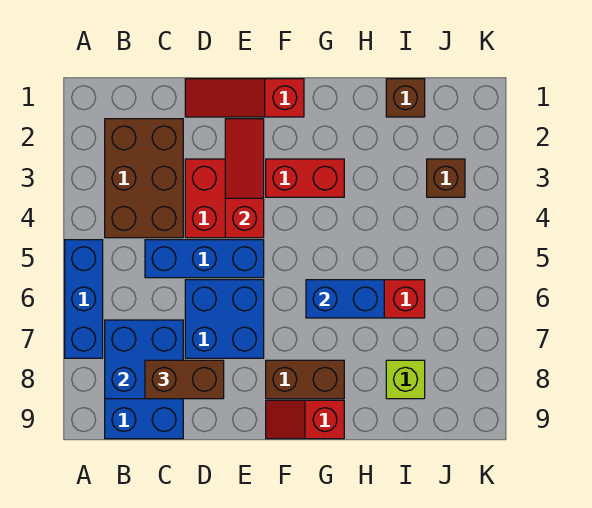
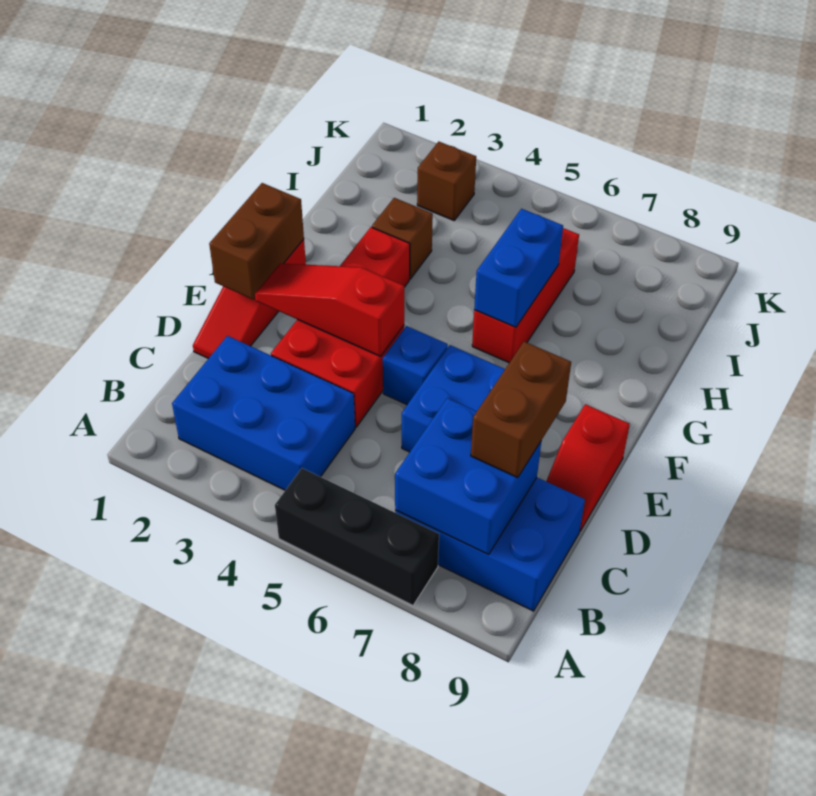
blue brick A5:A7 level 1 -> black brick A5:A7 level 1
brown brick B2:C4 level 1 -> blue brick B2:C4 level 1
blue brick C5:E5 level 1 -> blue brick E5 level 1
brown brick F8:G8 level 1 -> brown brick E1:F1 level 2
red slope F9:G9 level 1 top G -> red slope D9:E9 level 1 top E
brown brick I1 level 1 -> brown brick H3 level 1
lime brick I8 level 1 -> none

